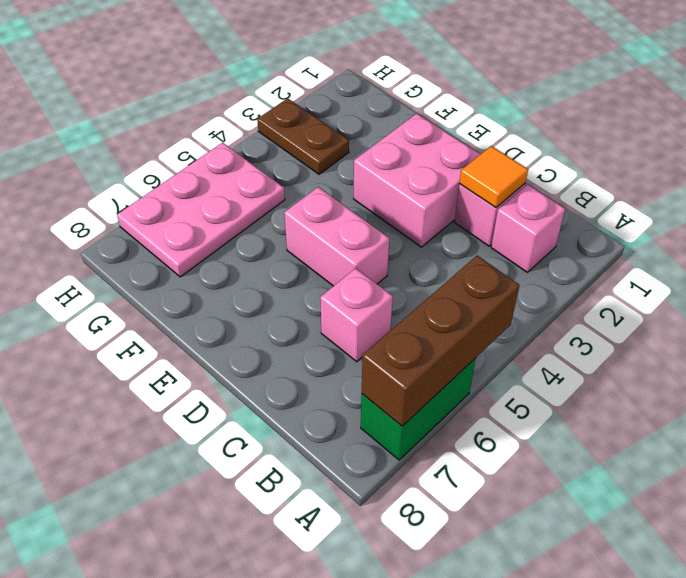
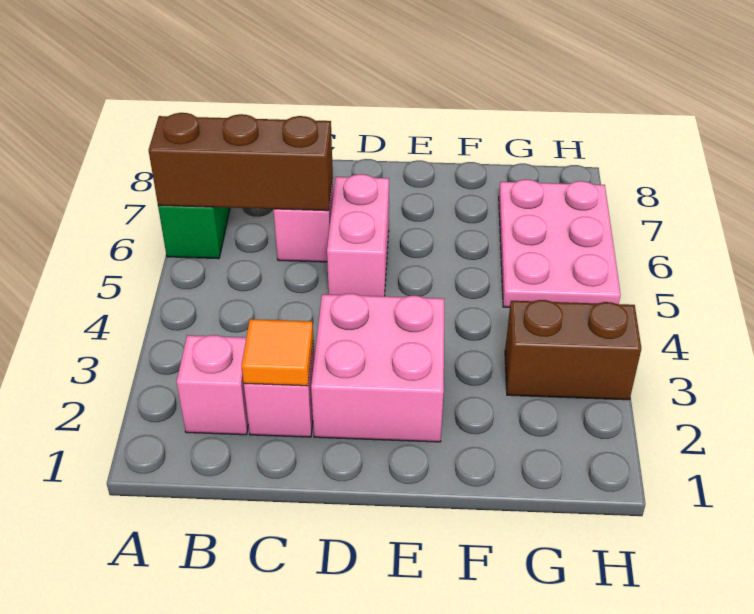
brown brick A5:A7 level 2 -> brown brick A6:C6 level 2
pink brick D5:E5 level 1 -> pink brick D5:D6 level 1
brown plate G3:H3 level 1 -> brown brick G3:H3 level 1

